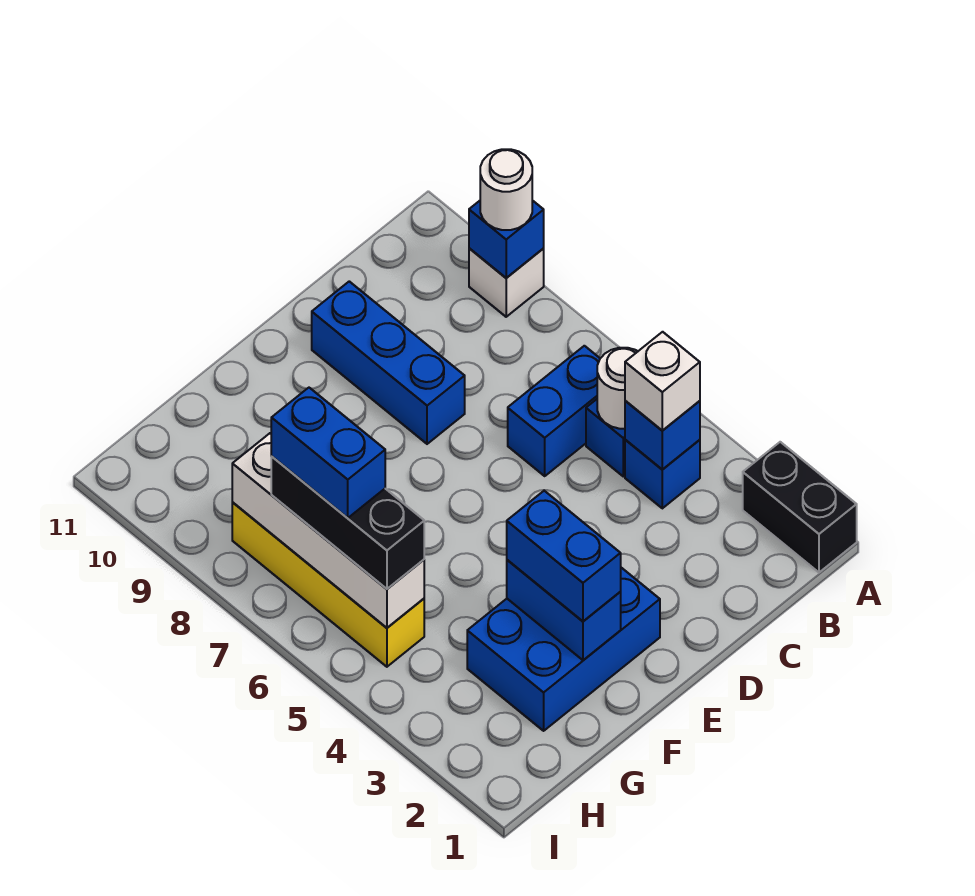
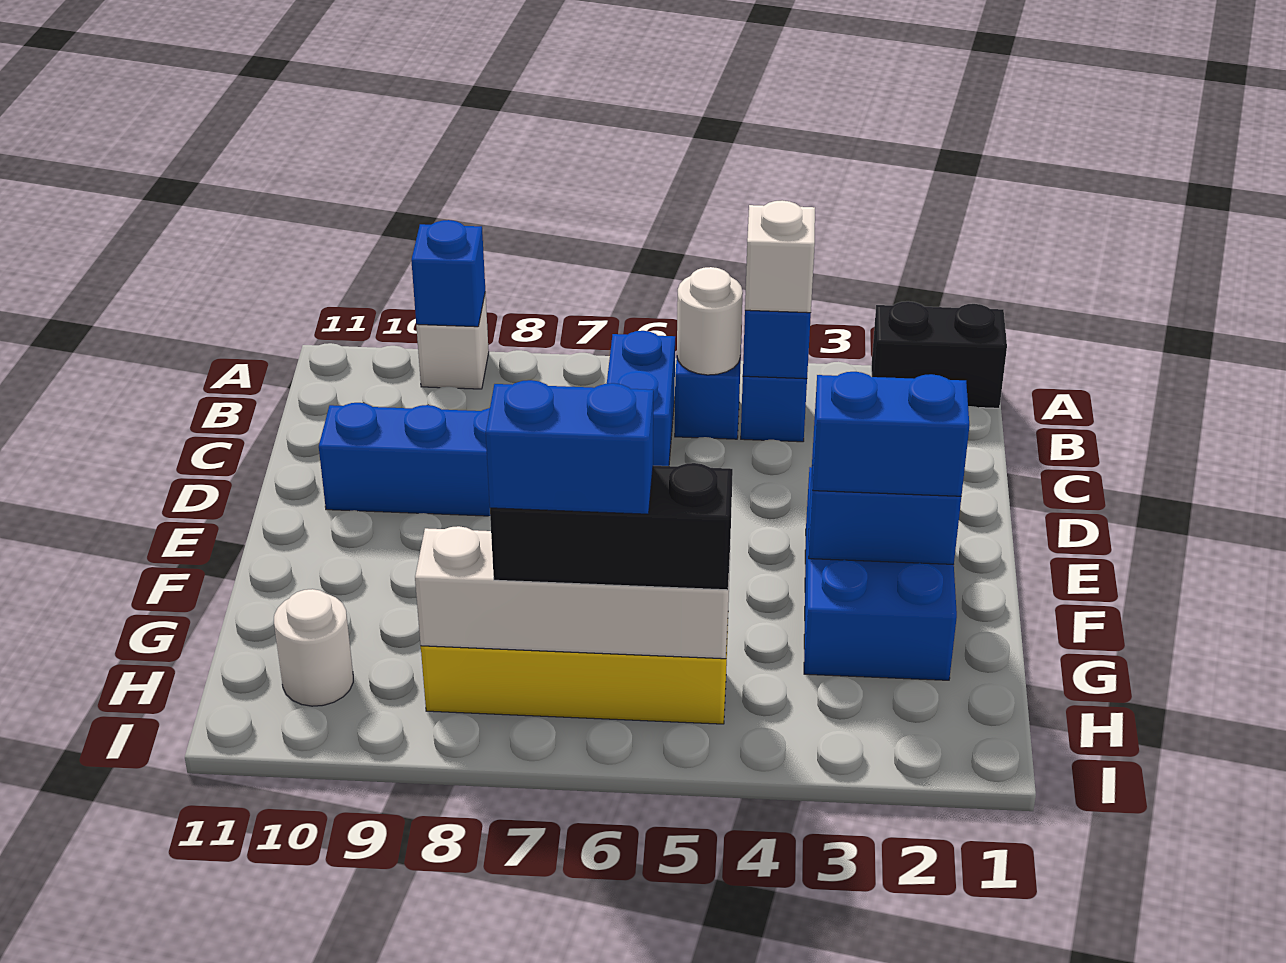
white round brick A9 level 3 -> white round brick H10 level 1

